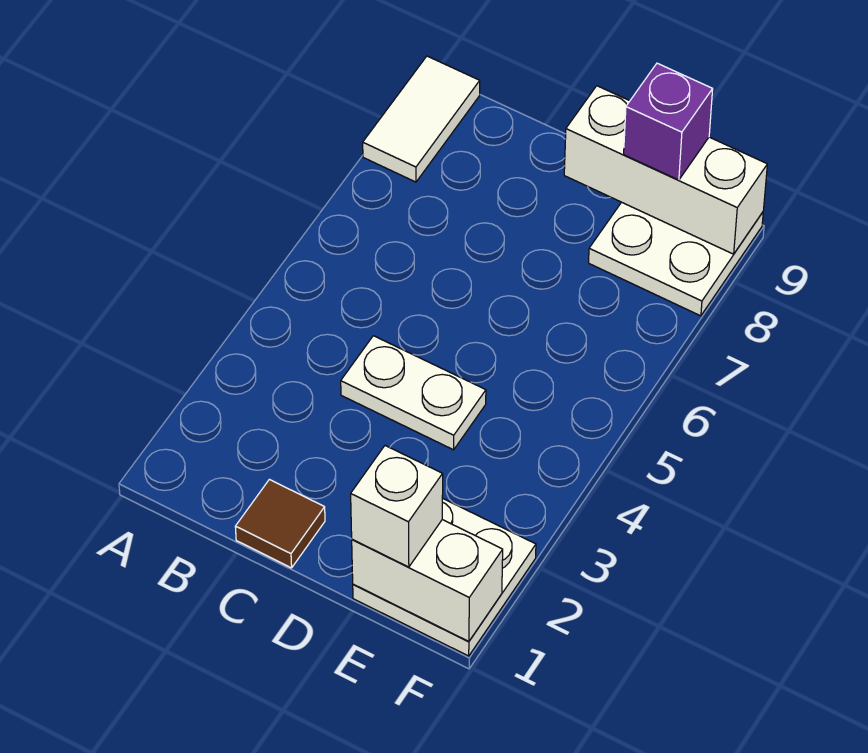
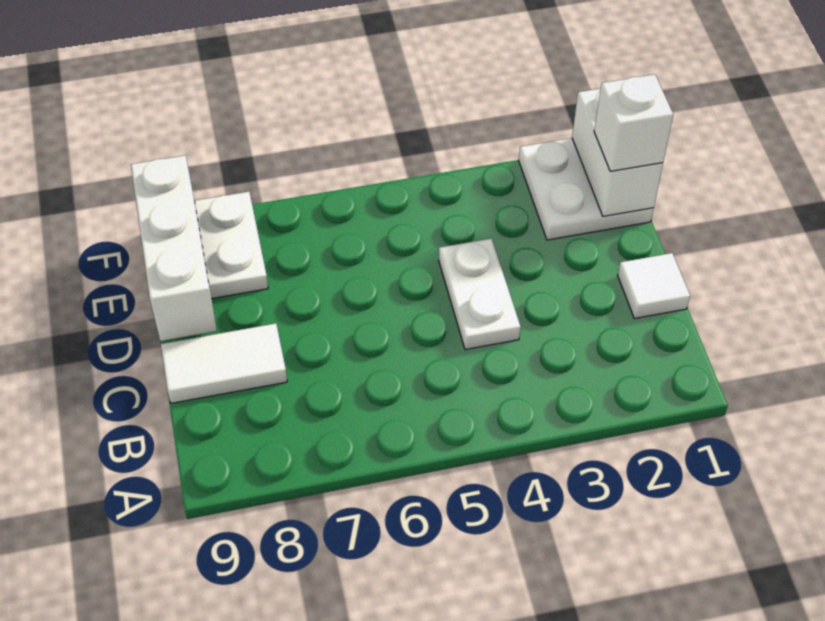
white tile A8:A9 level 1 -> white tile C8:C9 level 1
brown tile C1 level 1 -> white tile C1 level 1
purple brick E9 level 3 -> none

